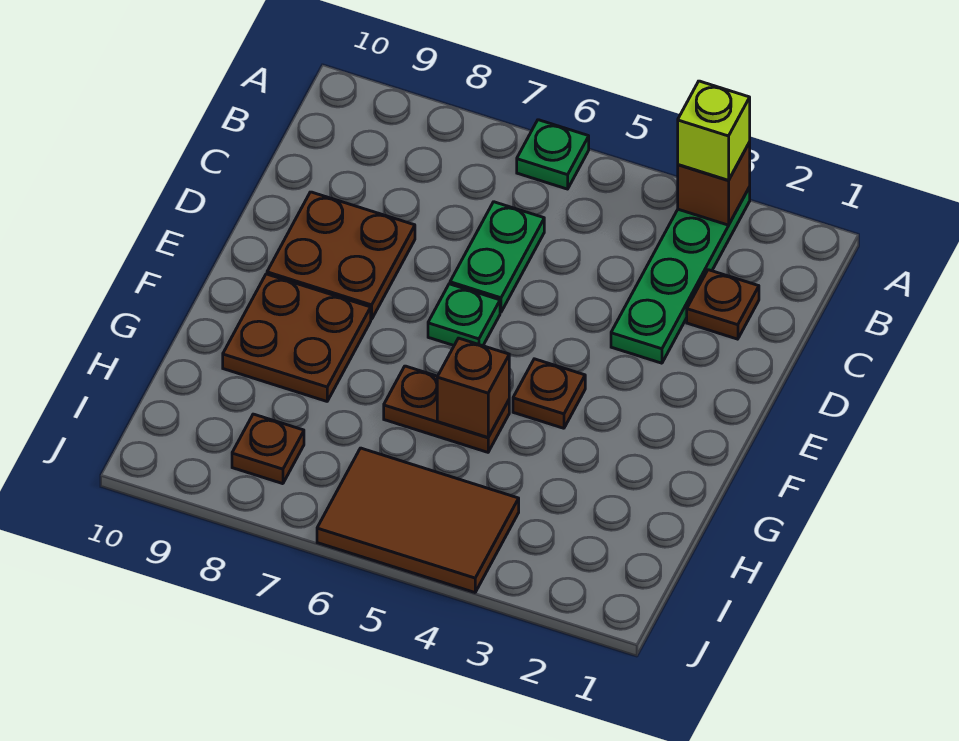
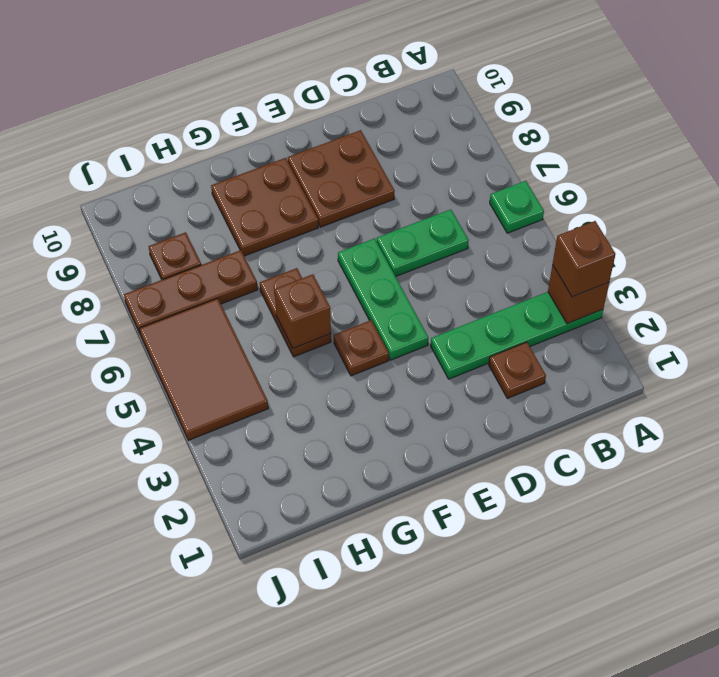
lime brick A3 level 3 -> brown brick A3 level 3
green plate E6 level 1 -> green plate E4:E6 level 1
none -> brown plate H7:J7 level 1

